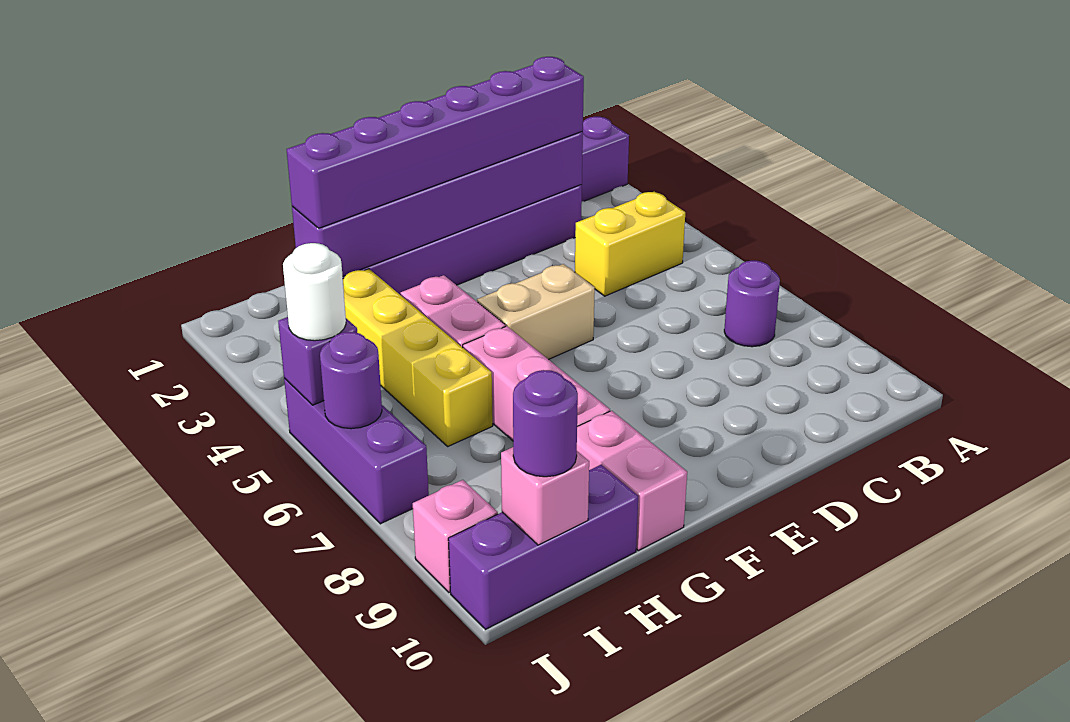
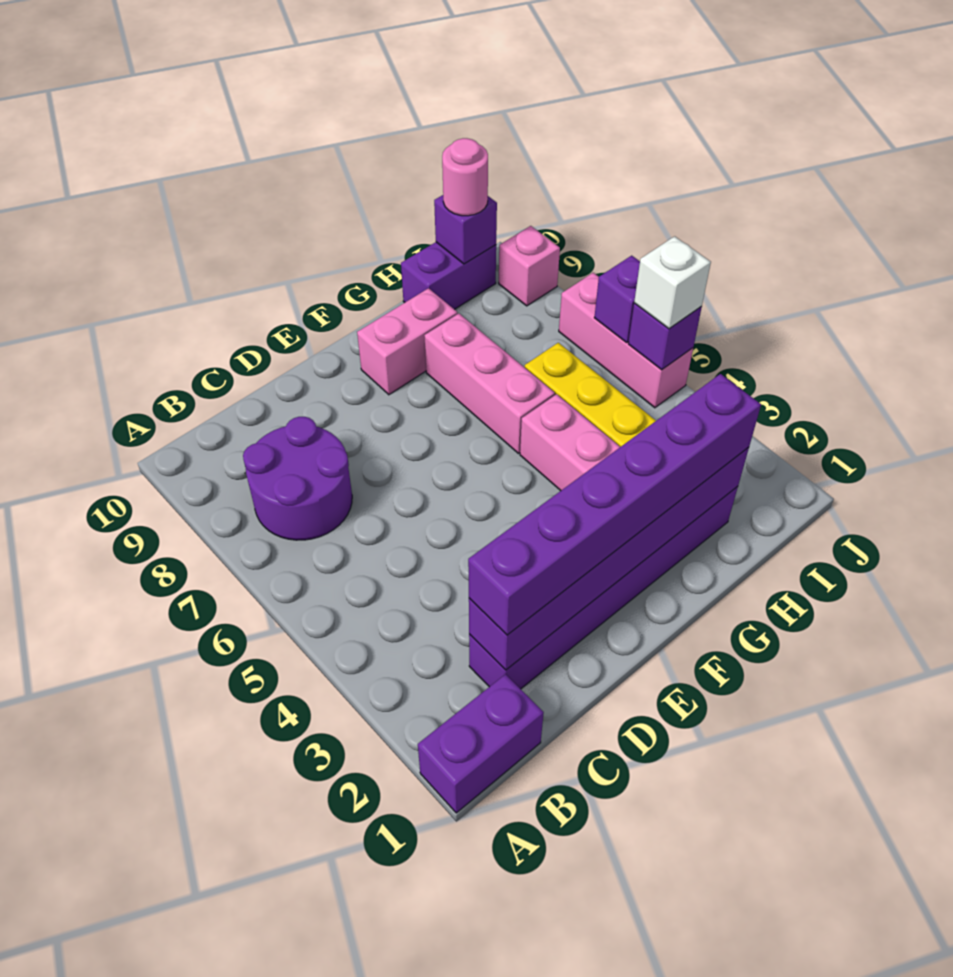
yellow brick B4:C4 level 1 -> none
purple round brick B7 level 1 -> purple round brick B7:C8 level 1
tan brick E5:F5 level 1 -> none
pink brick G9:G10 level 1 -> pink brick F9:G9 level 1
purple brick H10:J10 level 1 -> purple brick H10:I10 level 1
pink brick I10 level 2 -> purple brick I10 level 2
purple round brick I10 level 3 -> pink round brick I10 level 3
purple brick J5:J7 level 1 -> pink brick J5:J7 level 1
white round brick J5 level 3 -> white brick J5 level 3
purple round brick J6 level 2 -> purple brick J6 level 2

